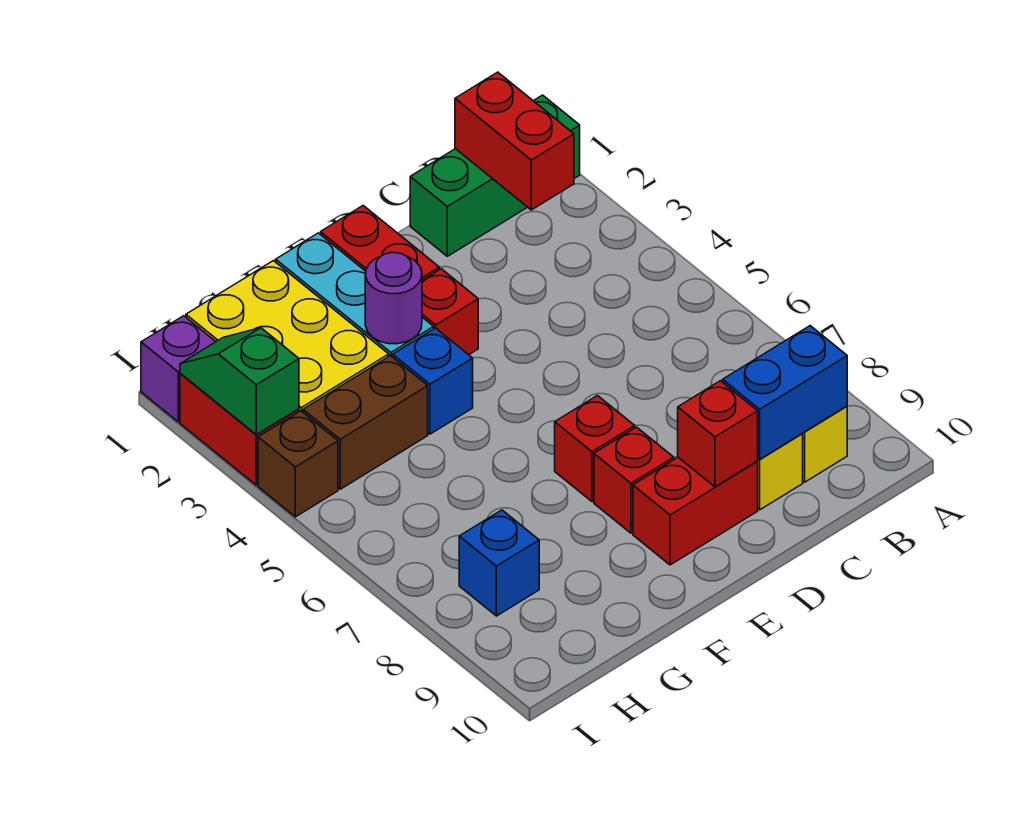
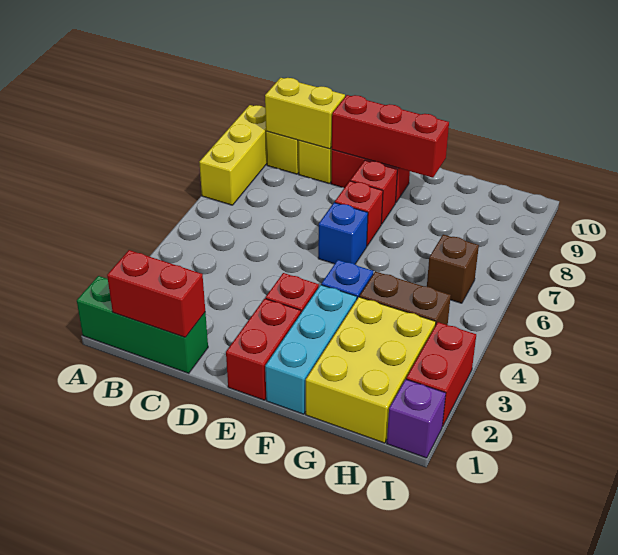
none -> yellow brick A7:A9 level 1
red brick B1:B2 level 2 -> red brick B1:C1 level 2
blue brick B9:C9 level 2 -> yellow brick B9:C9 level 2
red brick D9 level 2 -> red brick D9:F9 level 2
purple round brick F3 level 2 -> none
blue brick H8 level 1 -> blue brick E6 level 1
green slope I2:I3 level 2 top 3 -> none
brown brick I4 level 1 -> brown brick H6 level 1

